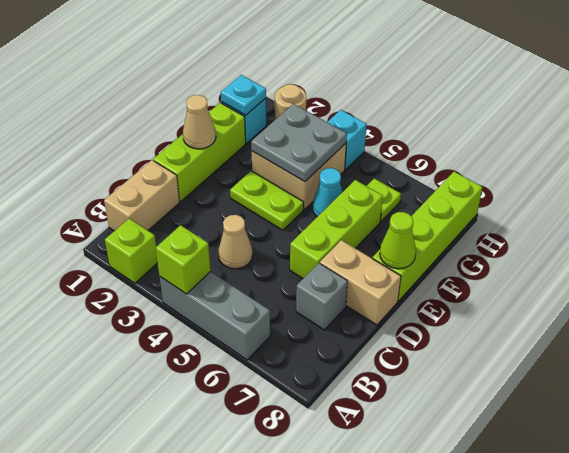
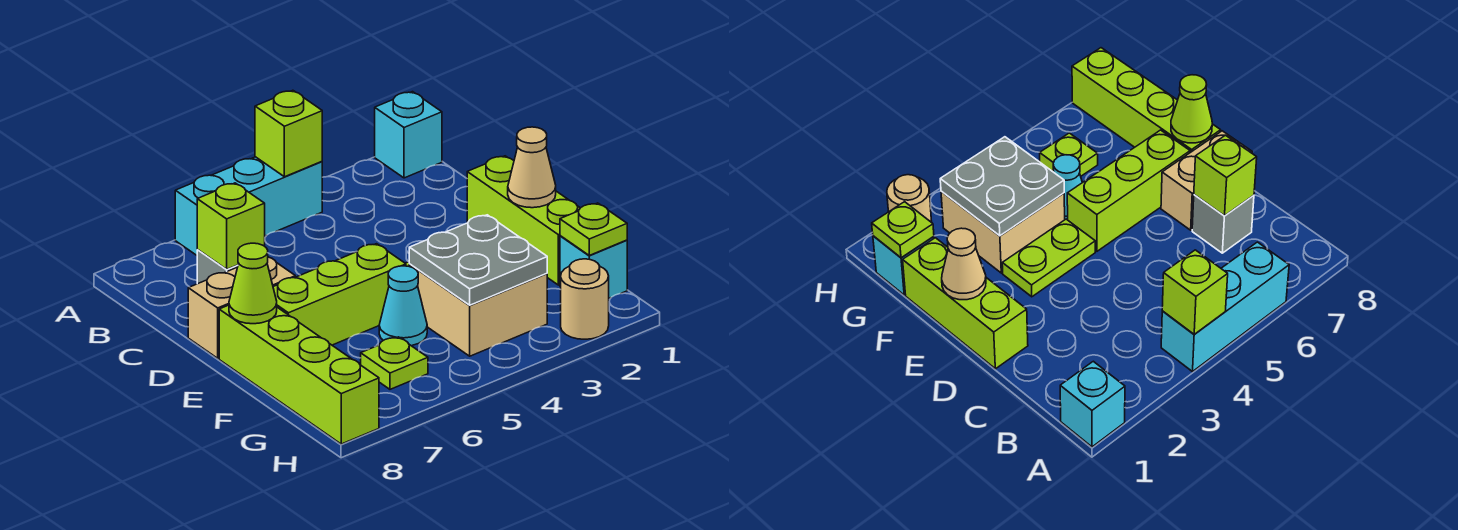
lime brick A2 level 1 -> lime brick C7 level 2
grey brick A4:A6 level 1 -> cyan brick A4:A6 level 1
tan brick B1:C1 level 1 -> none
tan cone C4 level 1 -> none
lime brick D6:F6 level 1 -> lime brick E5:E7 level 1
cyan plate G1 level 2 -> lime plate G1 level 2
cyan brick H4 level 1 -> cyan brick A1 level 1

